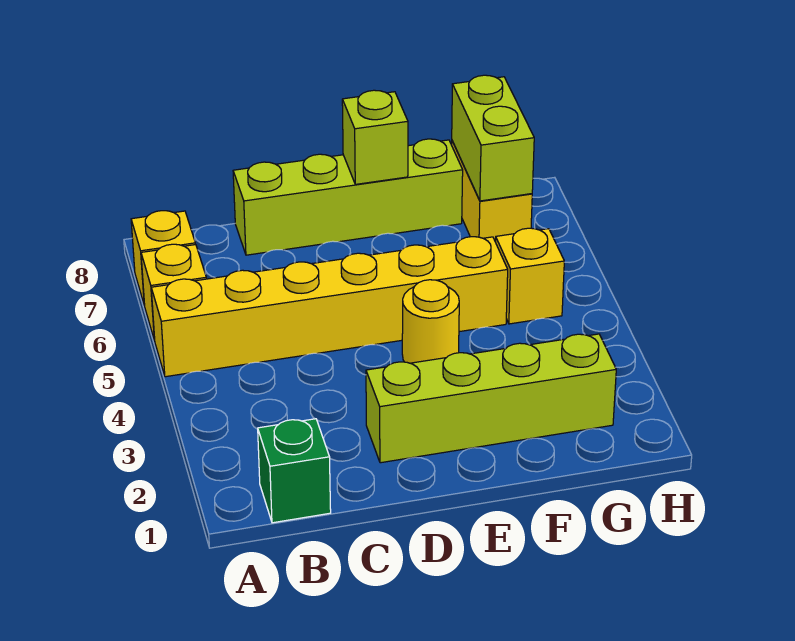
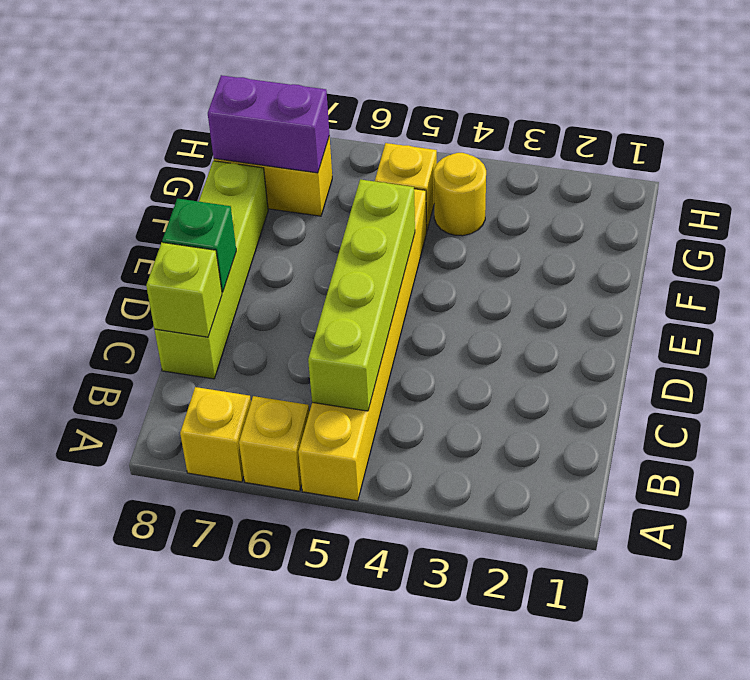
green brick B1 level 1 -> green brick D8 level 2
lime brick D2:G2 level 1 -> lime brick B5:E5 level 2
yellow round brick E4 level 1 -> yellow round brick G4 level 1
lime brick E8 level 2 -> lime brick C8 level 2
lime brick G7:G8 level 2 -> purple brick G7:G8 level 2

